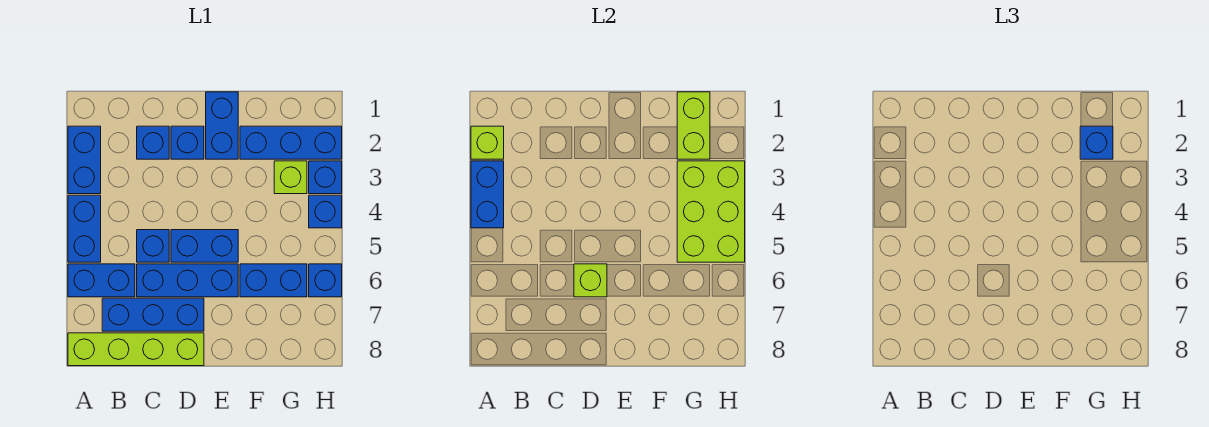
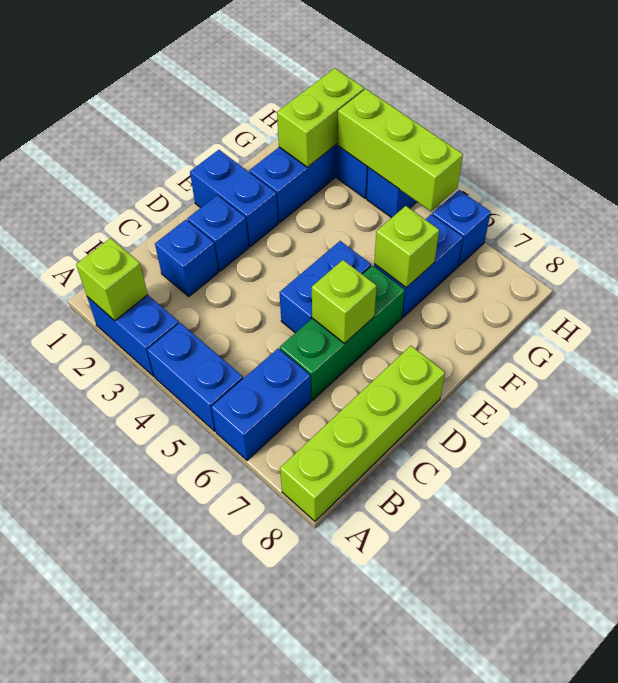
blue brick A3:A4 level 2 -> none
blue brick B7:D7 level 1 -> none
blue brick C5 level 1 -> none
blue brick C6:E6 level 1 -> green brick C6:E6 level 1
lime brick G1:G2 level 2 -> lime brick G2:H2 level 2
blue brick G2 level 3 -> none
lime brick G3 level 1 -> lime brick F6 level 2
lime brick G3:H5 level 2 -> lime brick H3:H5 level 2

